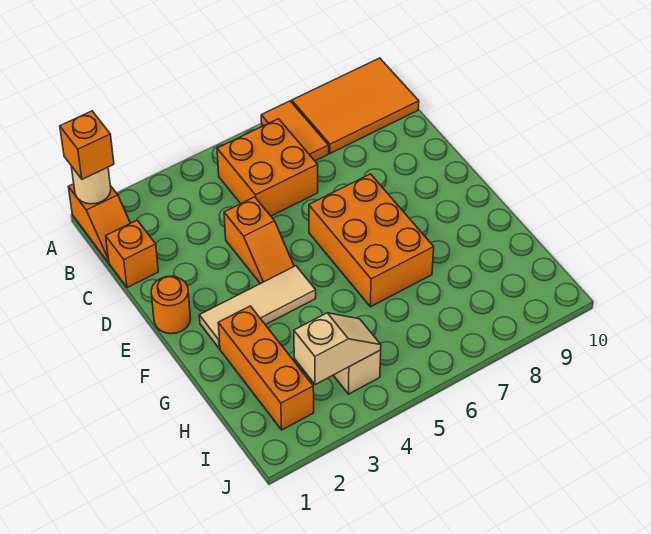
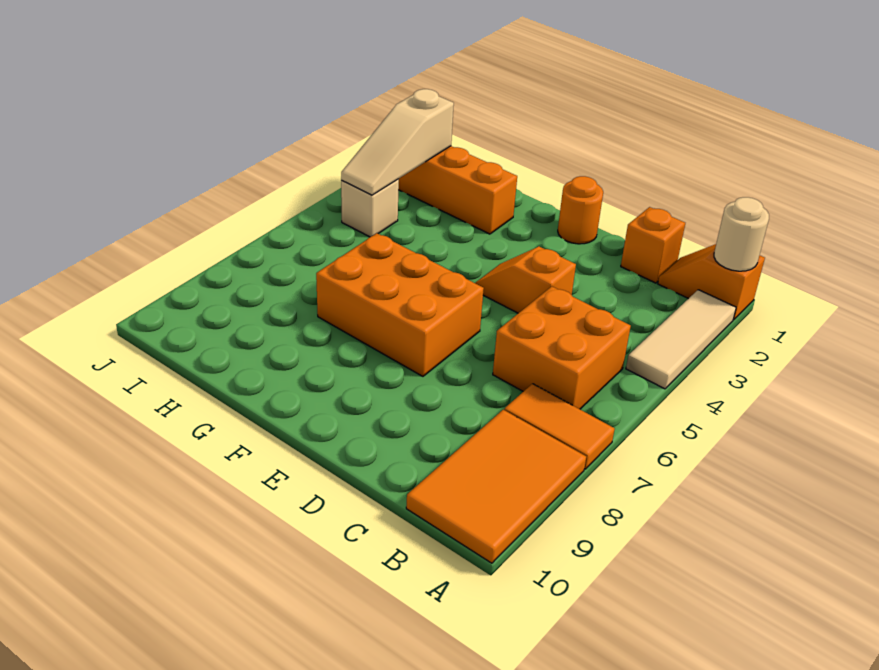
orange brick A1 level 3 -> none
tan tile F2:F4 level 1 -> tan tile A2:A4 level 1
tan slope I3:I4 level 2 top 3 -> tan slope I2:I4 level 2 top 2

